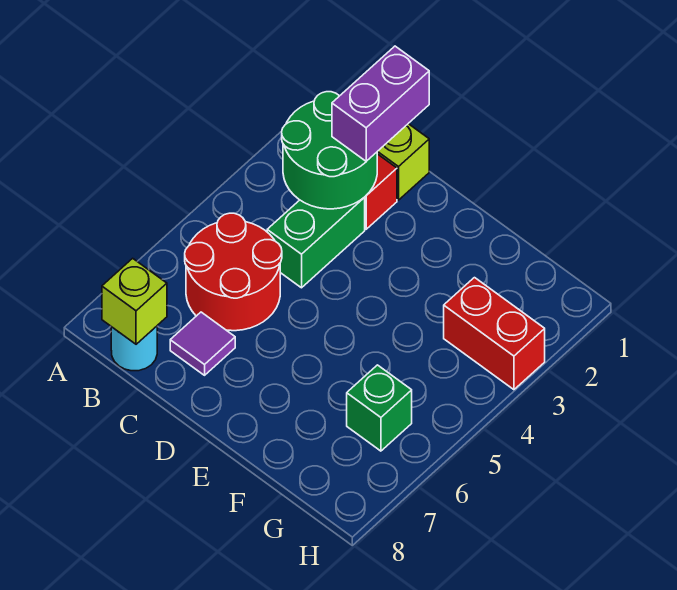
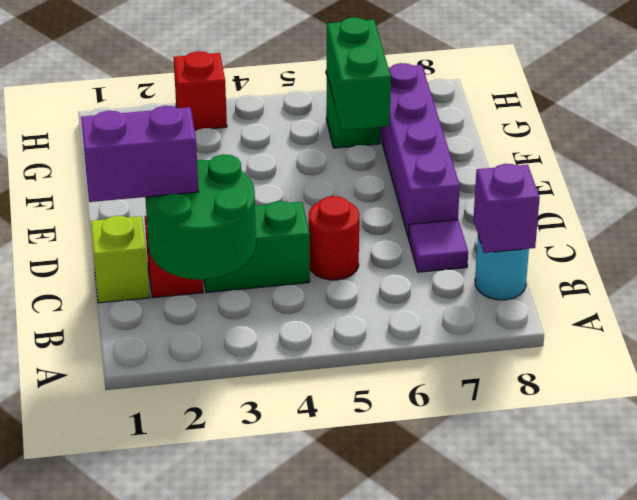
red round brick B5:C6 level 1 -> red round brick C5 level 1
lime brick B8 level 2 -> purple brick B8 level 2
none -> purple brick D7:G7 level 1
none -> green brick F6:G6 level 2
red brick G3:H3 level 1 -> red brick H3 level 1

